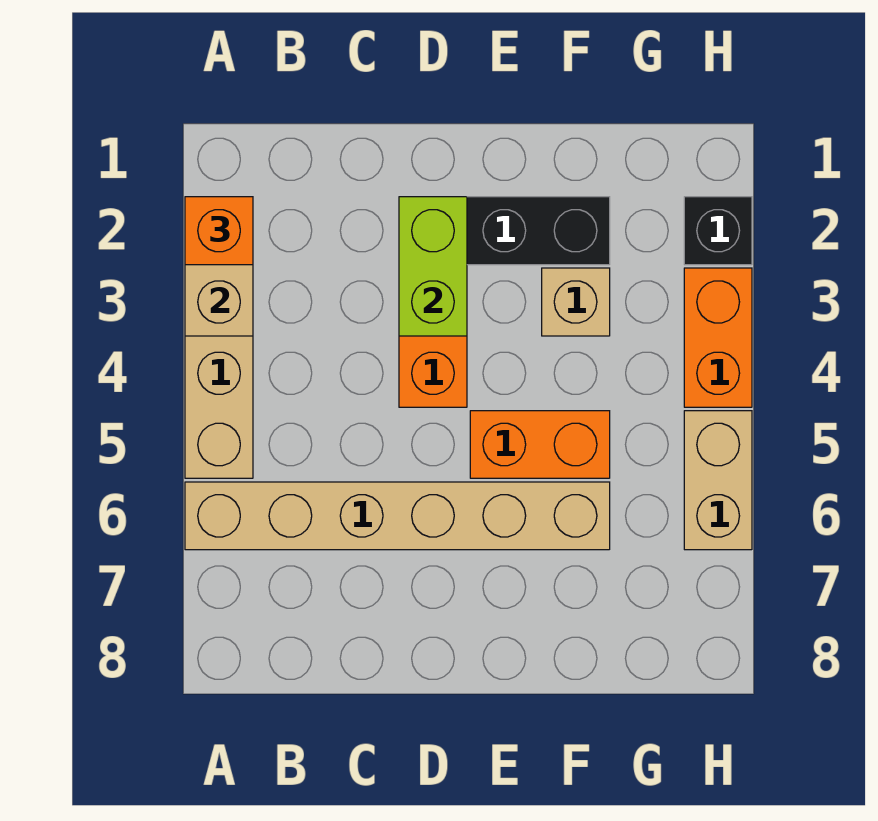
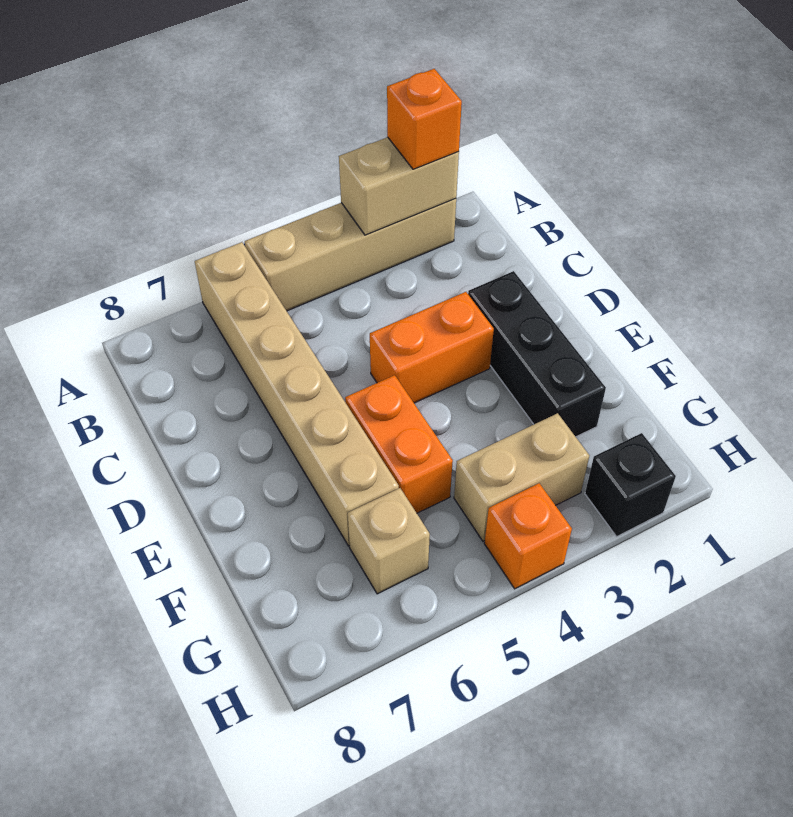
lime brick D2:D3 level 2 -> none
tan brick F3 level 1 -> tan brick G6 level 1
orange brick H3:H4 level 1 -> orange brick H4 level 1
tan brick H5:H6 level 1 -> tan brick G3:G4 level 1

